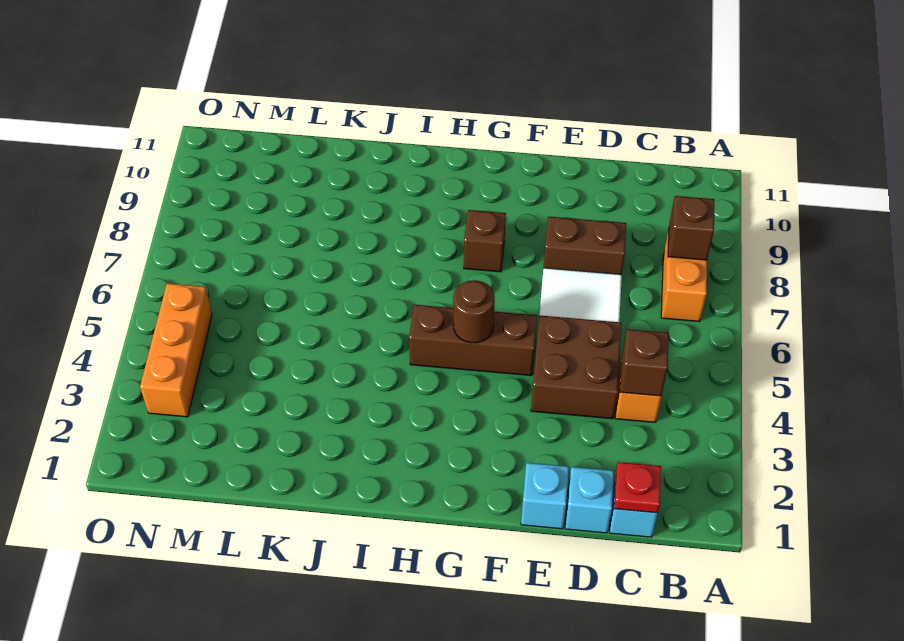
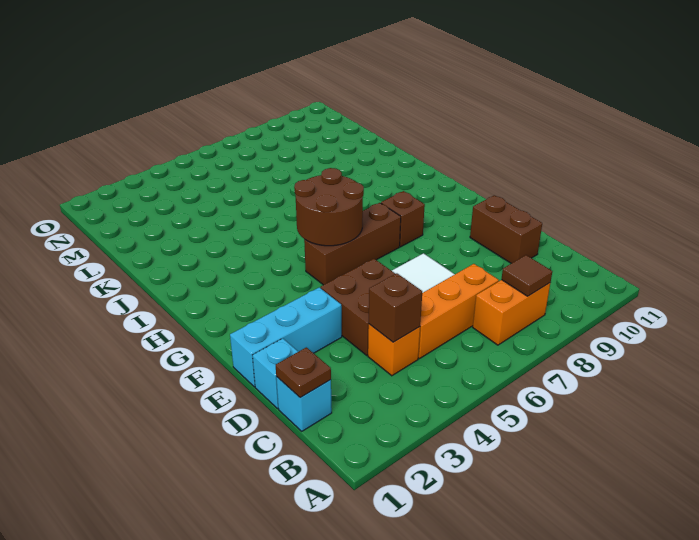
brown brick B8 level 2 -> brown tile B8 level 2
red plate C1 level 2 -> brown plate C1 level 2
brown brick D8:E8 level 1 -> brown brick D10:E10 level 1
cyan brick E1 level 1 -> cyan brick E1:E3 level 1
brown brick F5:H5 level 1 -> brown brick G5:G7 level 1
brown round brick G5 level 2 -> brown round brick G5:H6 level 2
orange brick N3:N5 level 1 -> orange brick C5:C7 level 1

